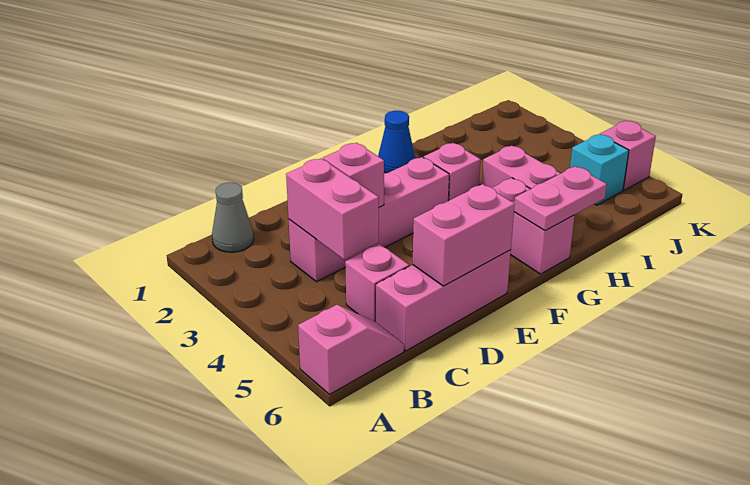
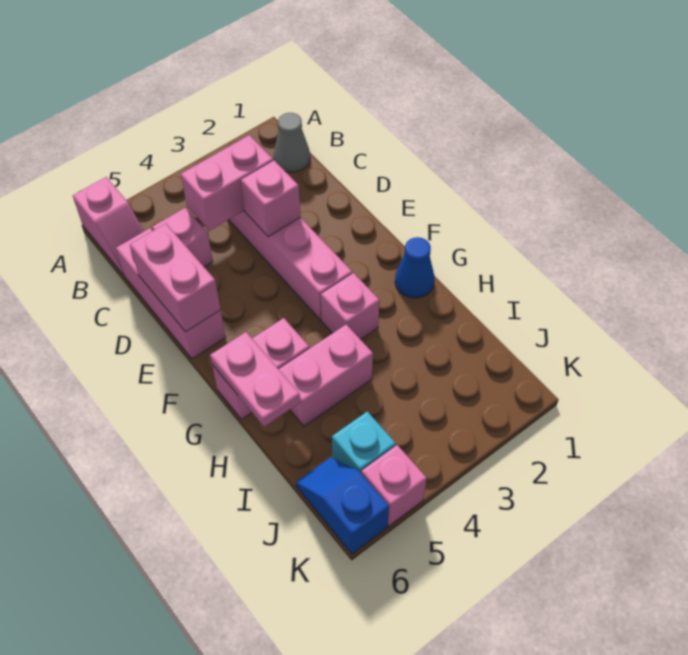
none -> blue slope J6:K6 level 1 top K

